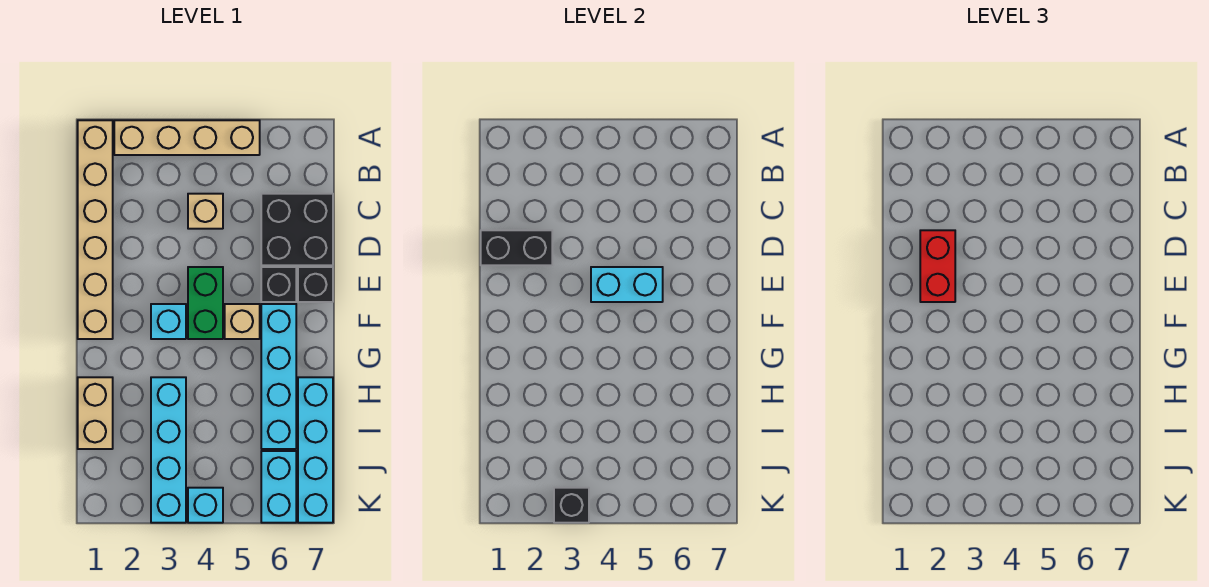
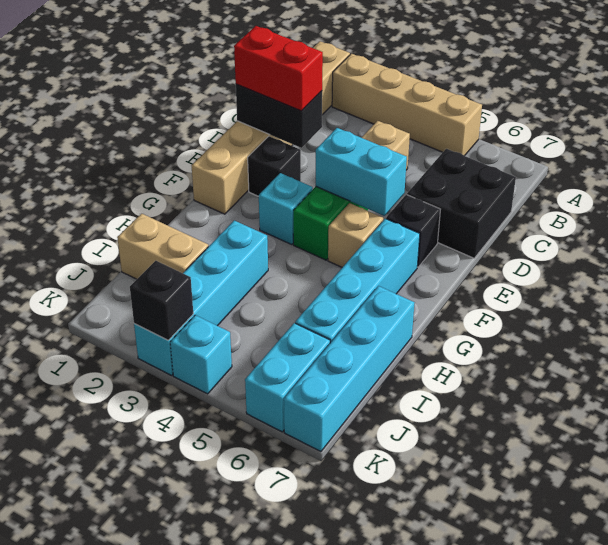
red brick D2:E2 level 3 -> red brick D1:D2 level 3
black brick E7 level 1 -> black brick E2 level 1
tan brick H1:I1 level 1 -> tan brick I1:I2 level 1

